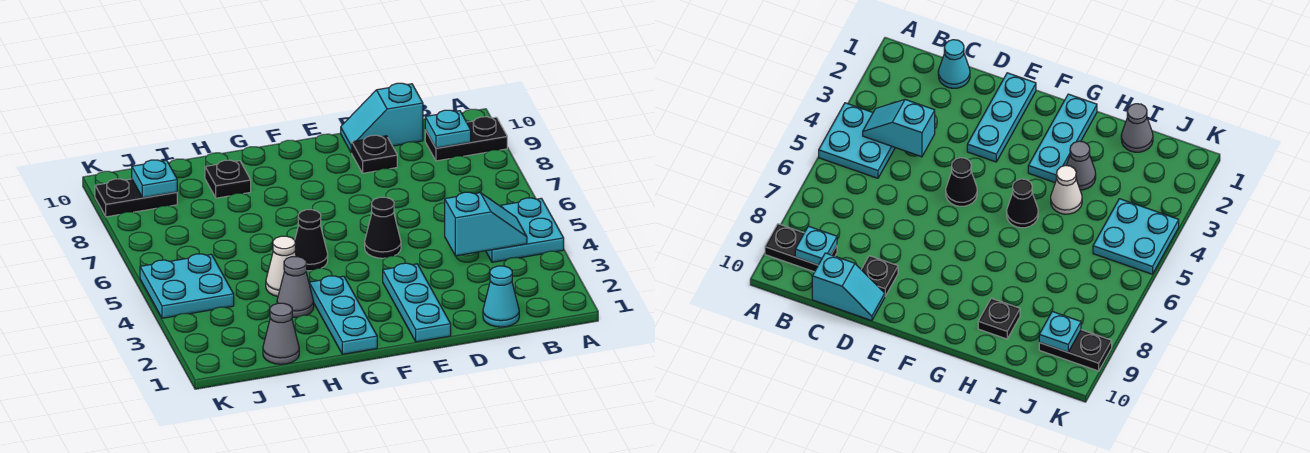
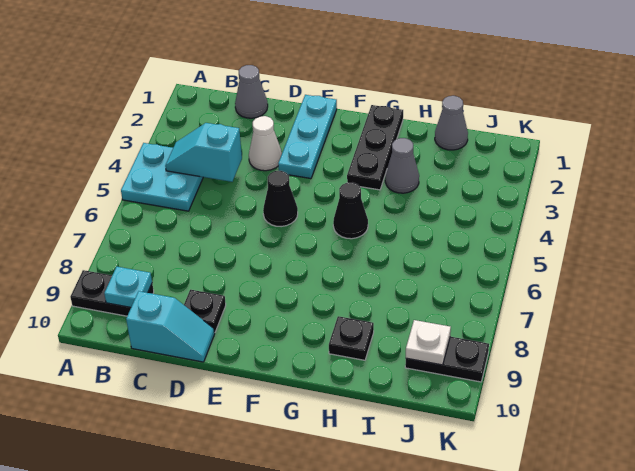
cyan cone C1 level 1 -> grey cone C1 level 1
cyan plate G1:G3 level 1 -> black plate G1:G3 level 1
white cone H4 level 1 -> white cone D3 level 1
cyan plate J4:K5 level 1 -> none
cyan plate J9 level 2 -> white plate J9 level 2

